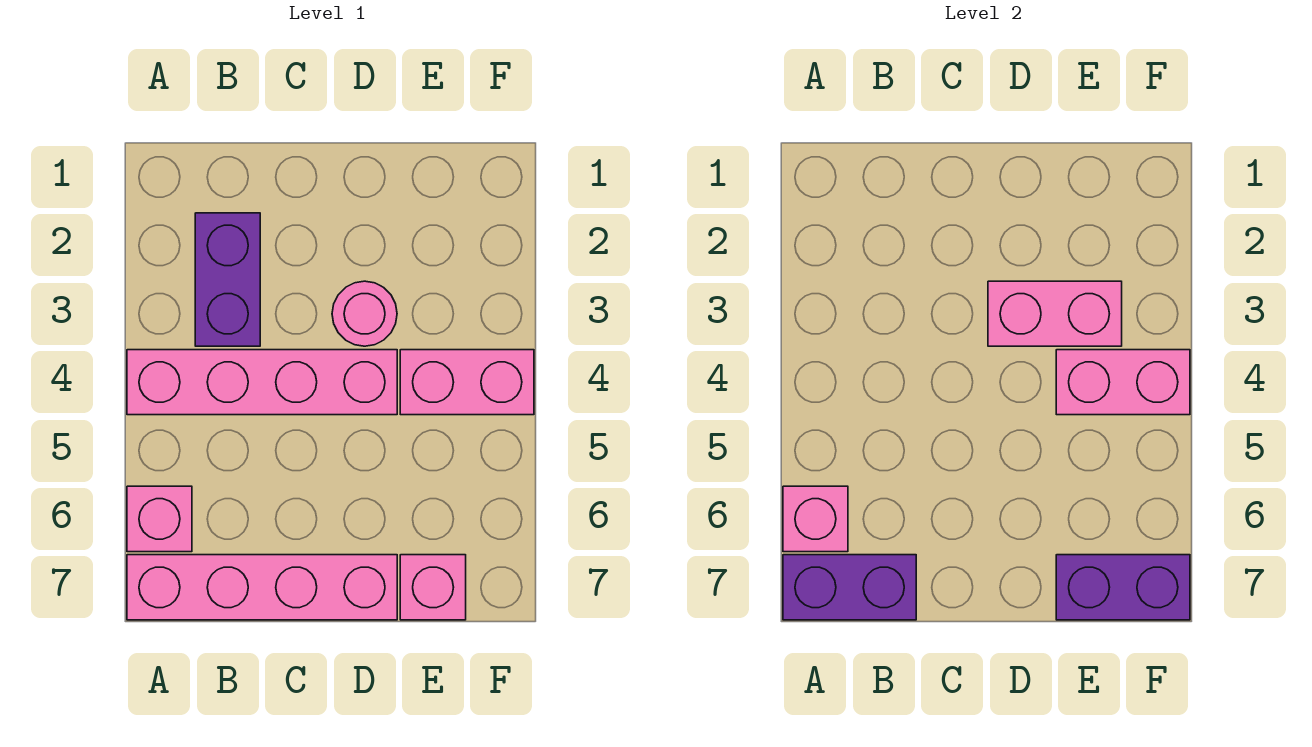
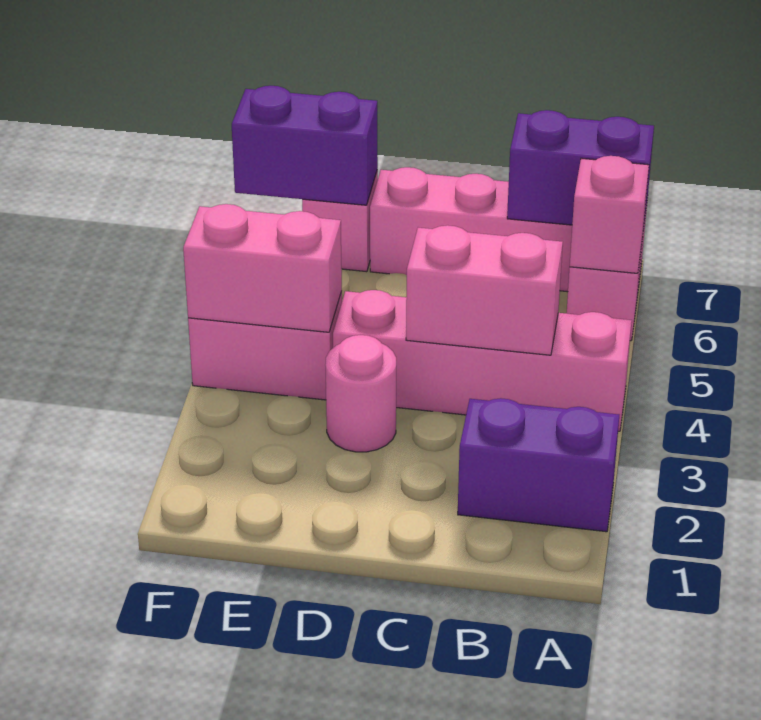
purple brick B2:B3 level 1 -> purple brick A2:B2 level 1
pink brick D3:E3 level 2 -> pink brick B4:C4 level 2

